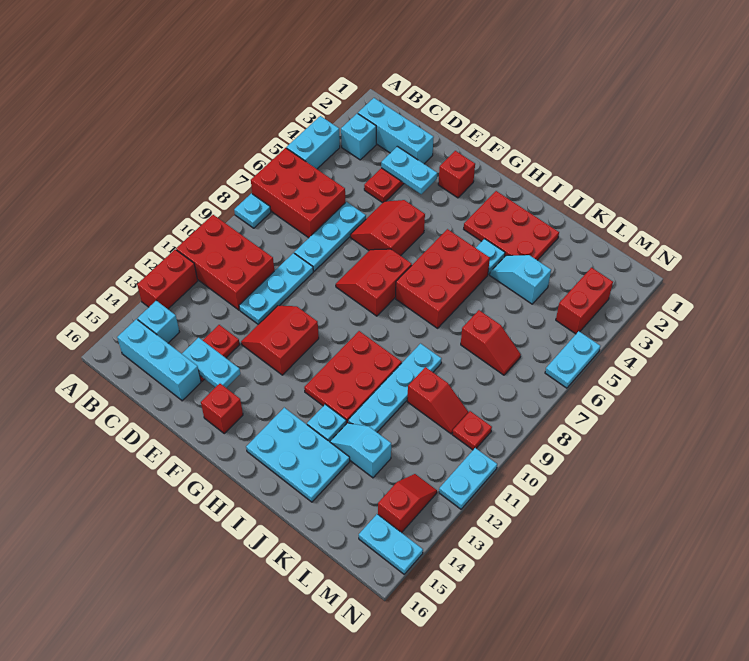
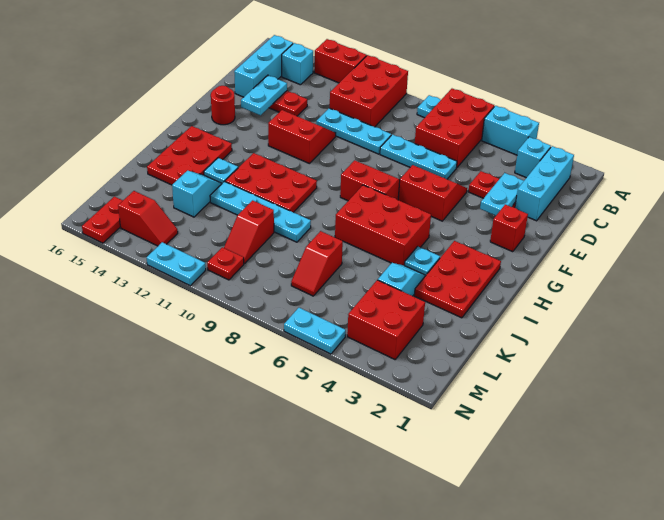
red brick F15 level 1 -> red round brick F15 level 1
cyan plate H14:J15 level 1 -> red plate H14:J15 level 1
red brick M3:M4 level 1 -> red brick L3:M4 level 1
cyan plate M15:N15 level 1 -> red plate M15:N15 level 1

